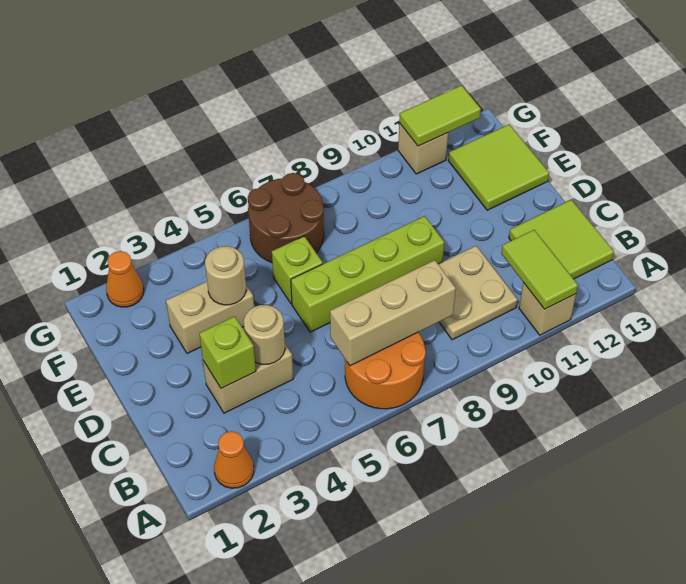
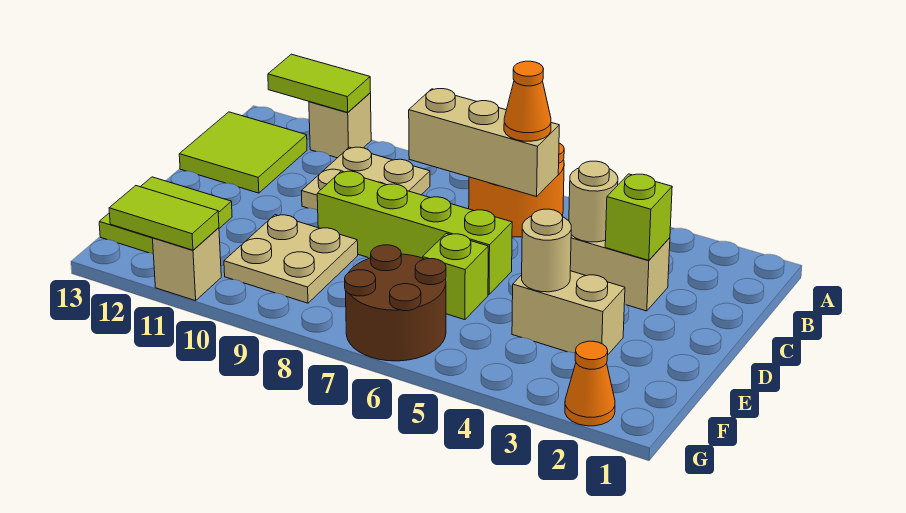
orange cone A2 level 1 -> orange cone B6 level 3
lime tile A11:B11 level 2 -> lime tile A11:A12 level 2
none -> tan plate E9:F10 level 1

